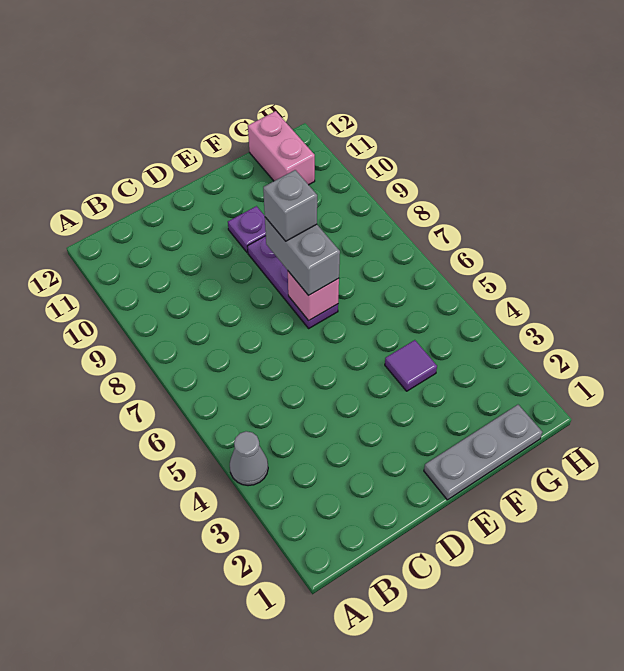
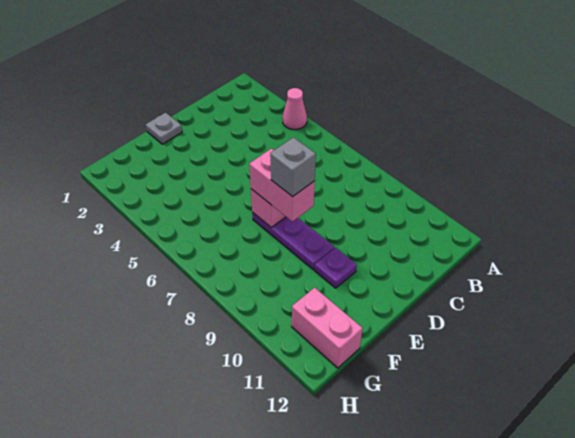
grey cone A4 level 1 -> pink cone A4 level 1
grey plate E1:G1 level 1 -> grey plate E1 level 1
grey brick E7:E8 level 3 -> pink brick E7:E8 level 3
purple tile F4 level 1 -> none

